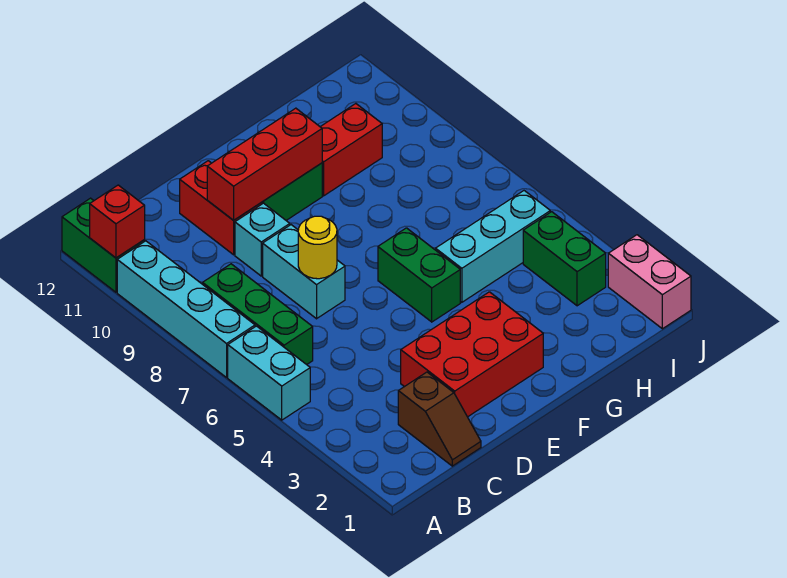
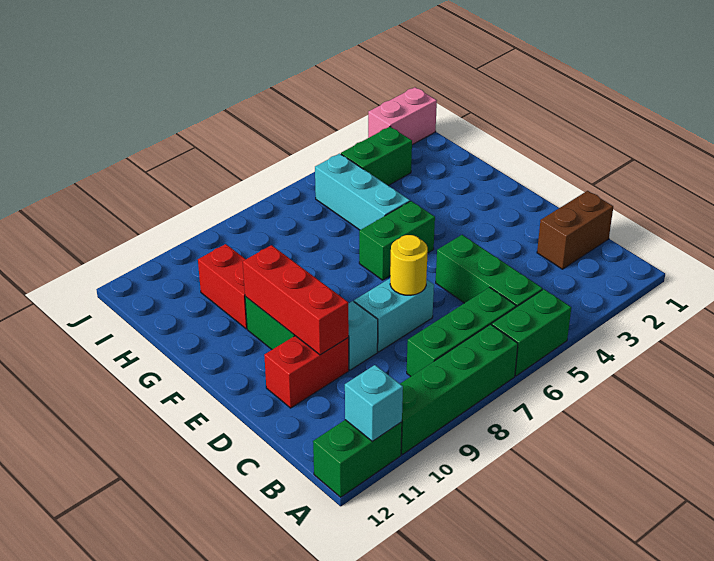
cyan brick A5:A6 level 1 -> green brick A5:A6 level 1
cyan brick A7:A10 level 1 -> green brick A7:A10 level 1
red brick A11 level 2 -> cyan brick A11 level 2
none -> green brick B5:D5 level 1
brown slope C1:C2 level 1 top 2 -> brown brick C1:C2 level 1
red brick D2:F3 level 1 -> none

